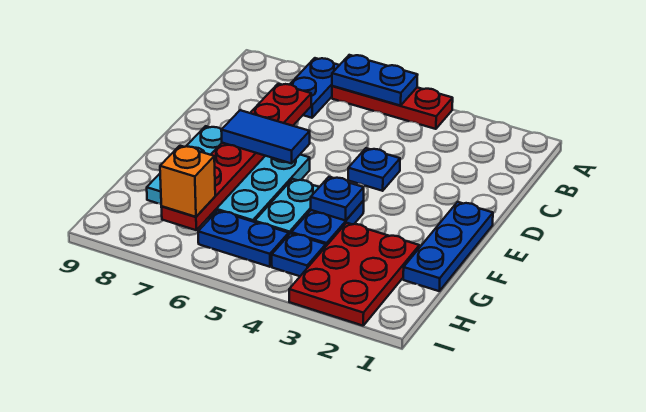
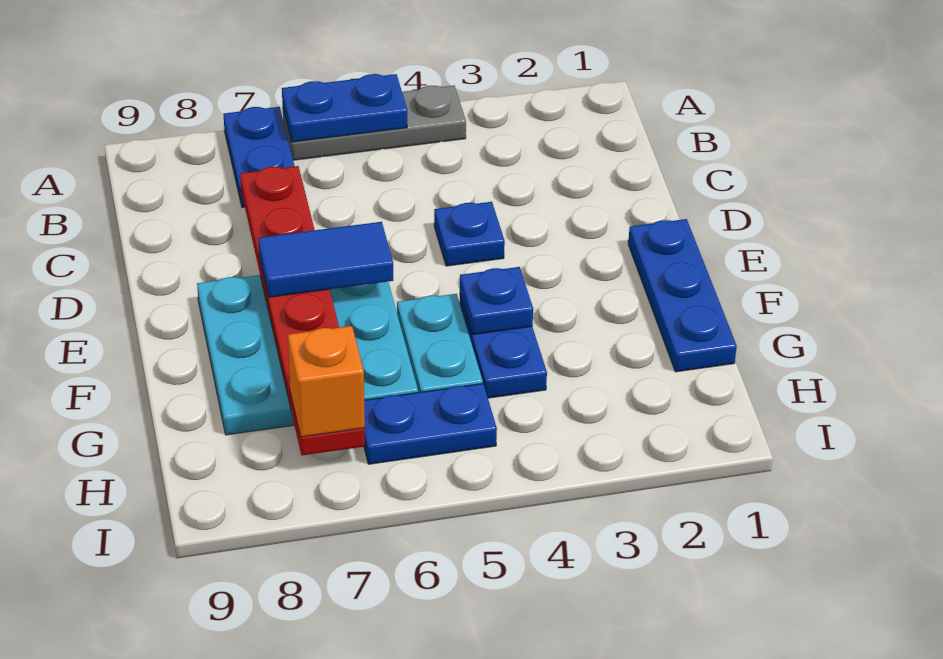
red plate A4:A6 level 1 -> grey plate A4:A6 level 1
red plate G2:I3 level 1 -> none
blue plate H4 level 1 -> none

